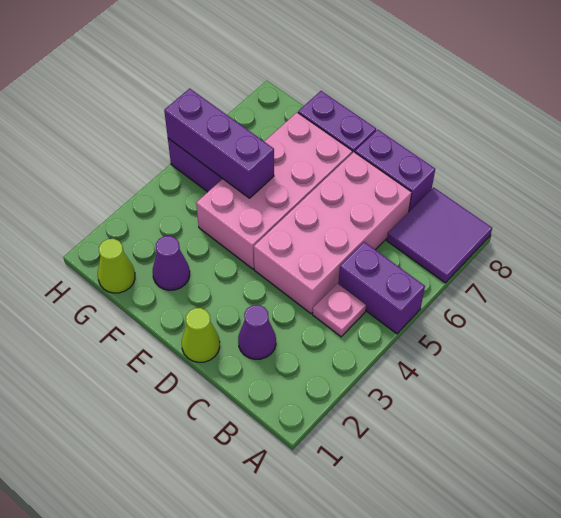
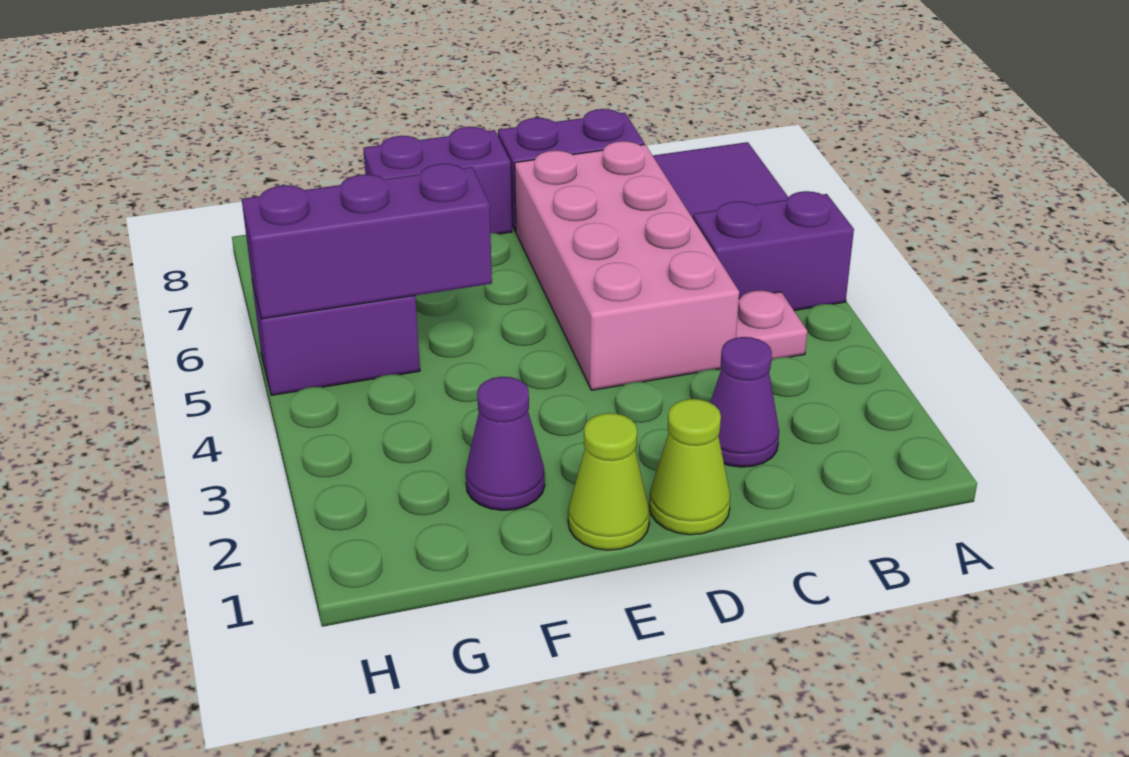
pink brick E4:F7 level 1 -> none
lime cone G1 level 1 -> lime cone E1 level 1

